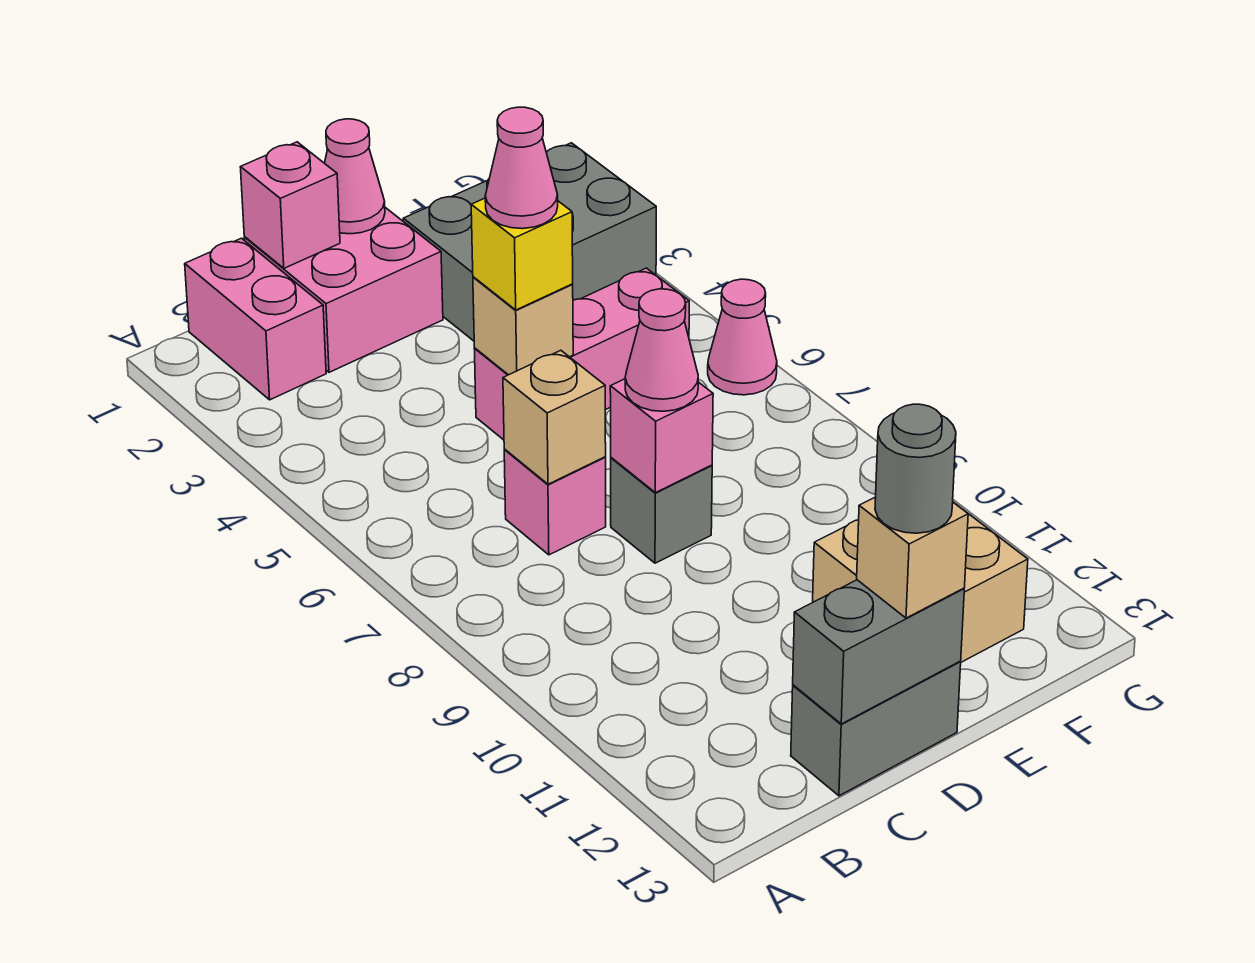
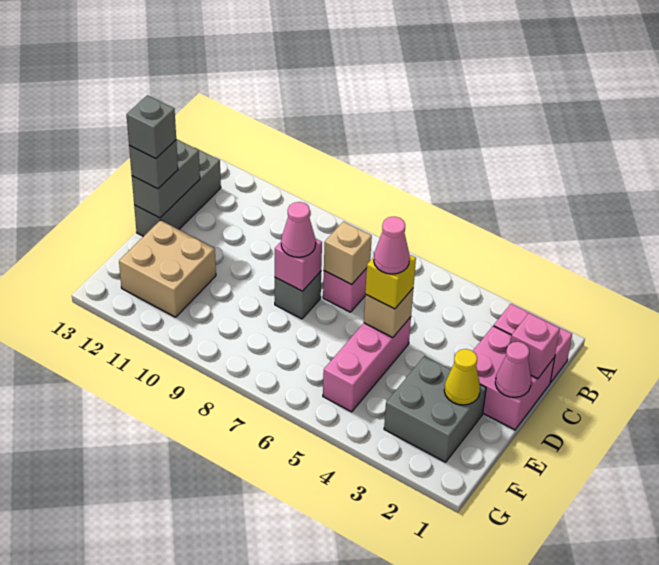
grey brick C13:D13 level 1 -> grey brick B13:D13 level 1
tan brick D13 level 3 -> grey brick D13 level 3
grey round brick D13 level 4 -> grey brick D13 level 4
grey brick E2:G3 level 1 -> grey brick E2:F3 level 1
none -> yellow cone E2 level 2
pink cone G6 level 1 -> none

